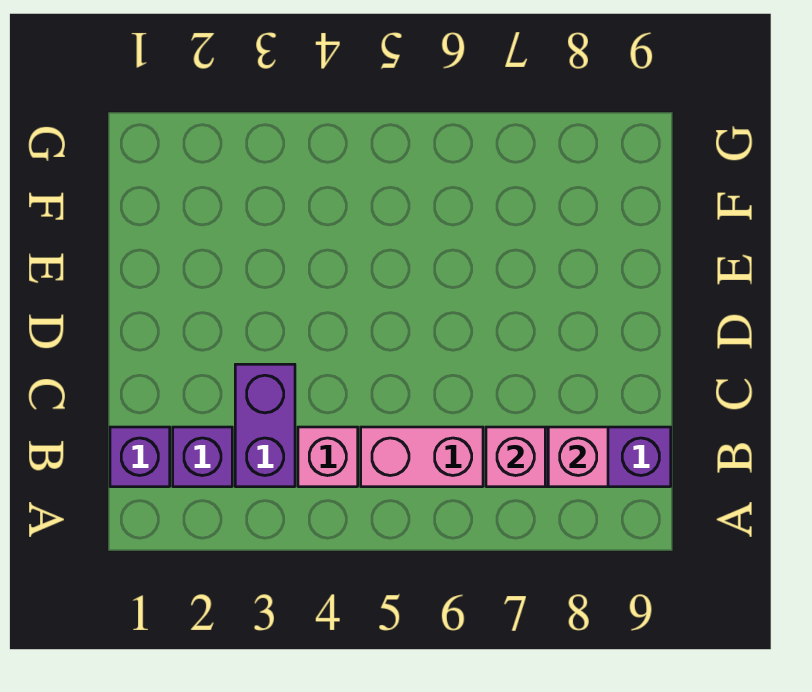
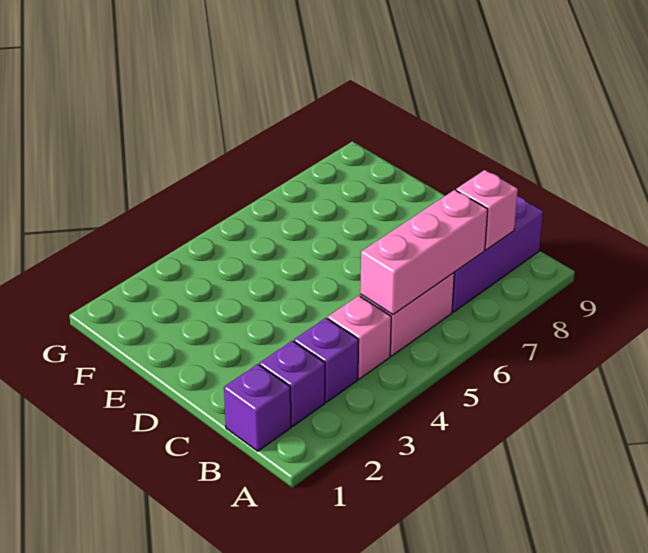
purple brick B3:C3 level 1 -> purple brick B3 level 1
pink brick B7 level 2 -> pink brick B5:B7 level 2

